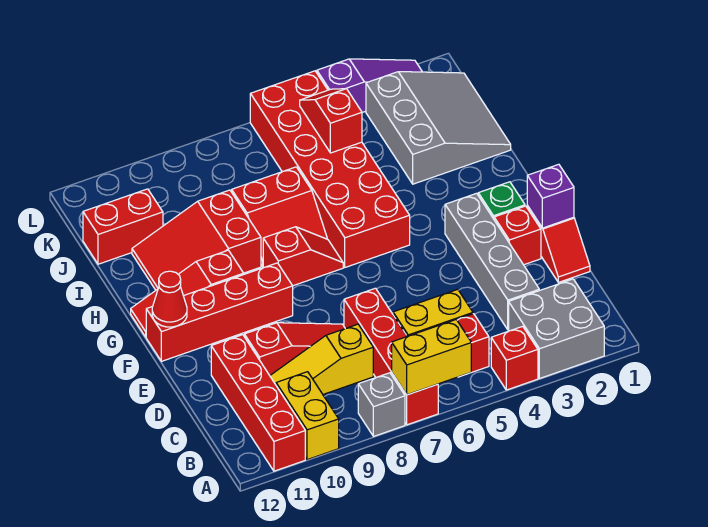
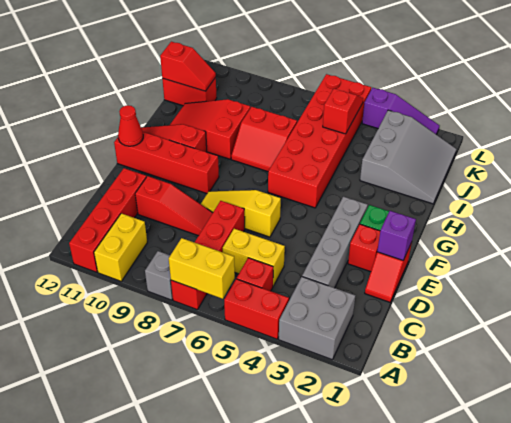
red brick A4 level 1 -> red brick A4:A5 level 1
yellow slope C8:C10 level 1 top 8 -> yellow slope E6:E8 level 1 top 6
red slope G7:G8 level 1 top 8 -> red slope J11:J12 level 2 top 12

